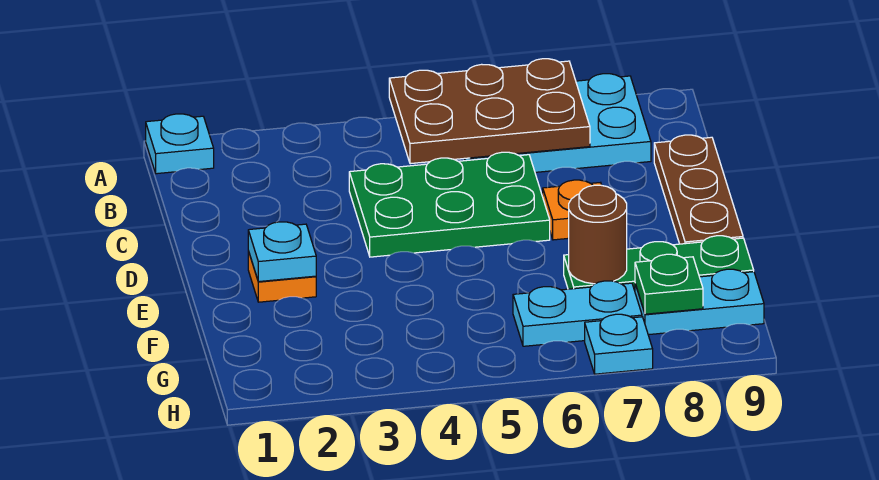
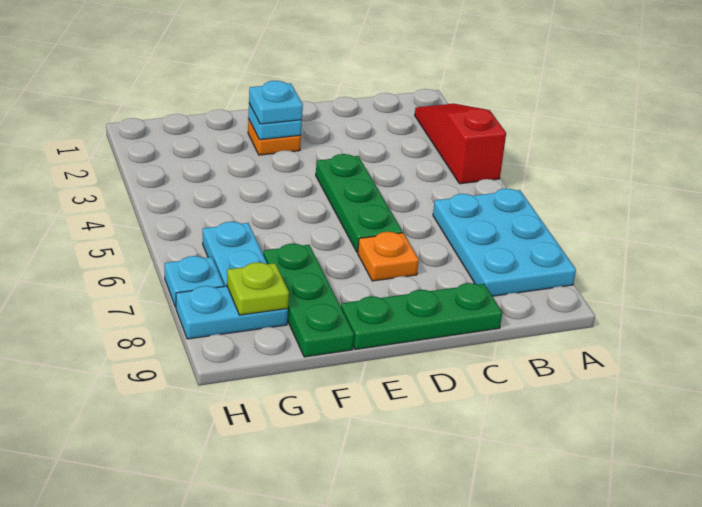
cyan plate A1 level 1 -> cyan plate E2 level 3
none -> red slope A2:A4 level 1 top 4
brown plate A5:B7 level 2 -> none
green plate C4:D6 level 1 -> green plate D4:D6 level 1
brown plate C9:E9 level 1 -> green plate C9:E9 level 1
brown round brick F7 level 2 -> none
cyan plate G8:G9 level 1 -> cyan plate G8:H8 level 1
green plate G8 level 2 -> lime plate G8 level 2

